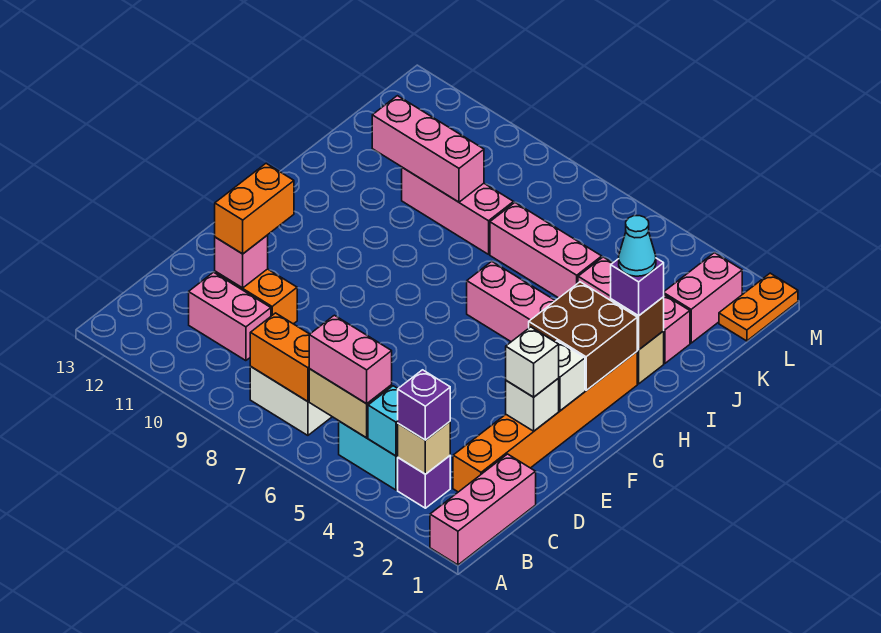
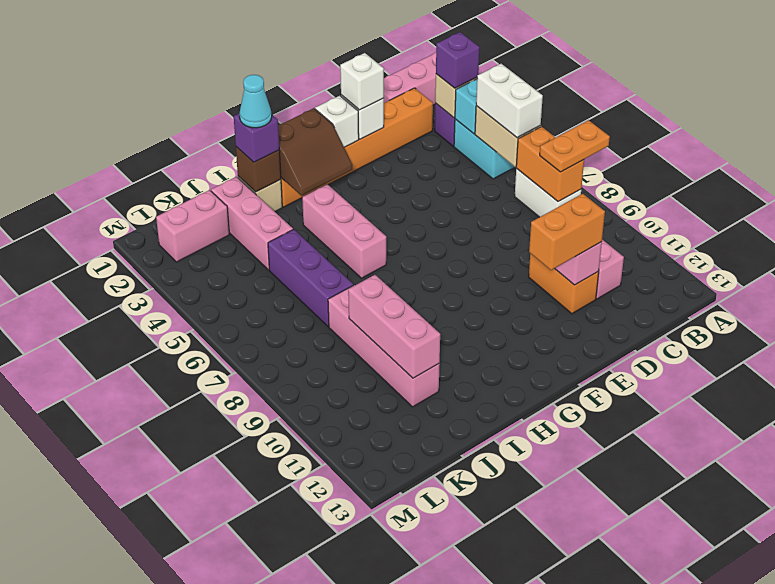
pink brick B5:B6 level 3 -> white brick B5:B6 level 3
brown brick G2:H3 level 2 -> brown slope G2:H3 level 2 top 2
pink brick J5:J7 level 1 -> purple brick J5:J7 level 1
pink brick J8:J10 level 1 -> pink brick J8:J11 level 1
orange plate L1:M1 level 1 -> orange plate A8:B8 level 3

